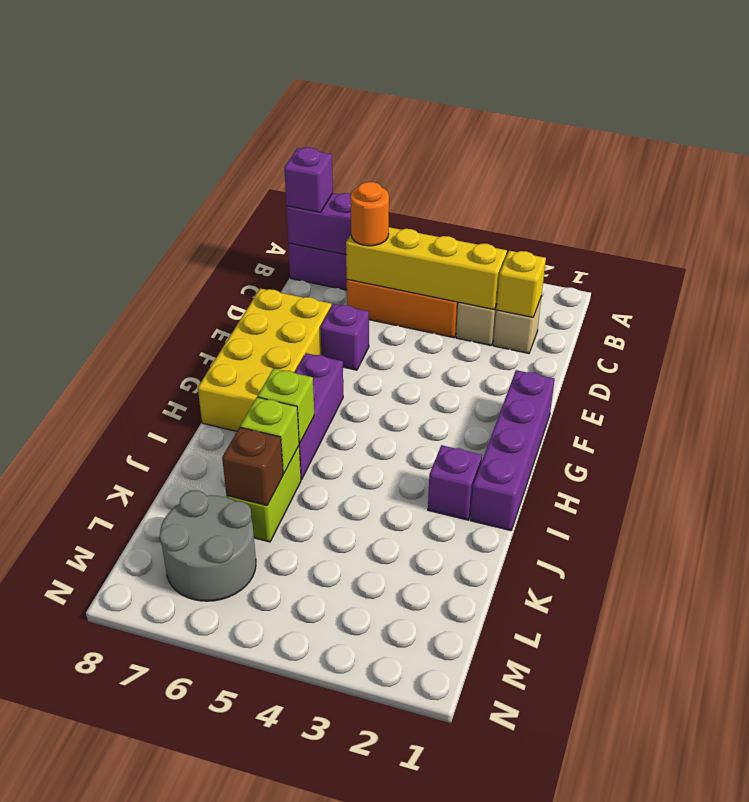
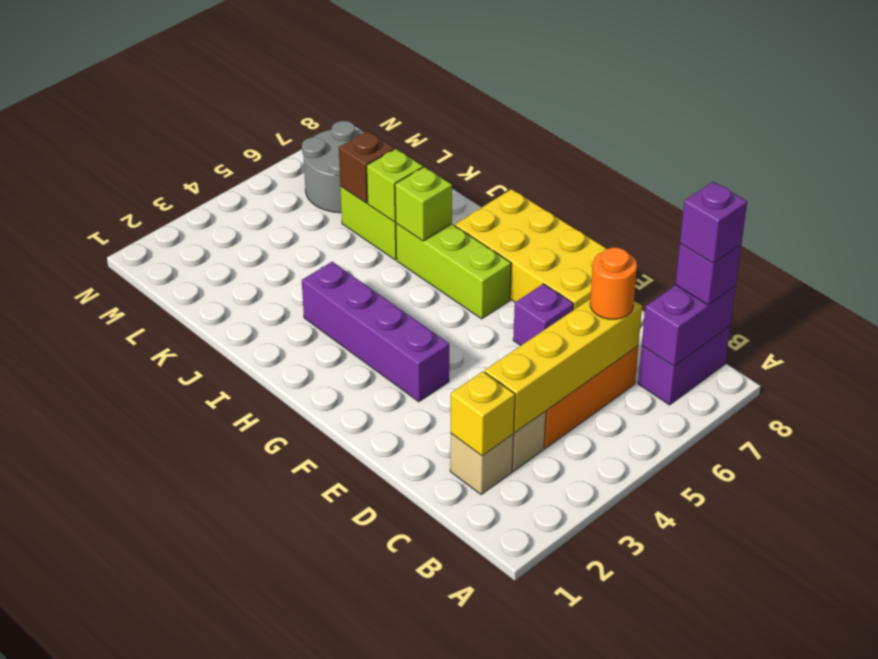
purple brick F1:I1 level 1 -> purple brick F3:I3 level 1
purple brick G6:I6 level 1 -> lime brick G6:I6 level 1
purple brick I2 level 1 -> purple brick B8 level 4

